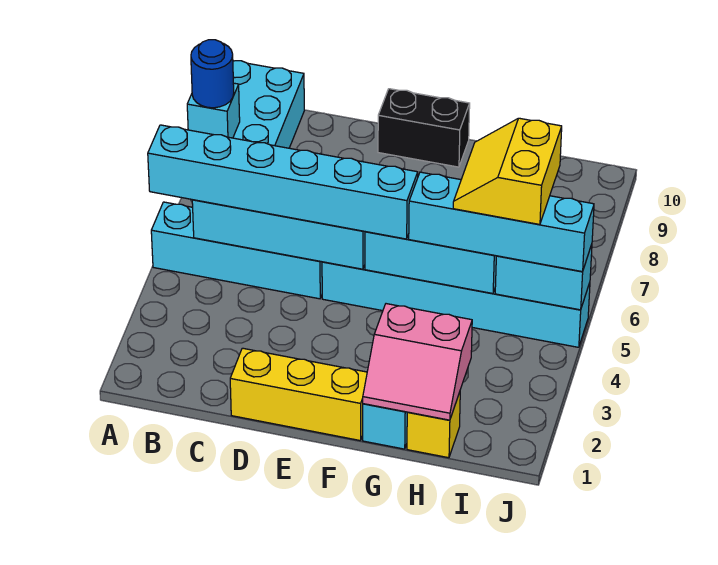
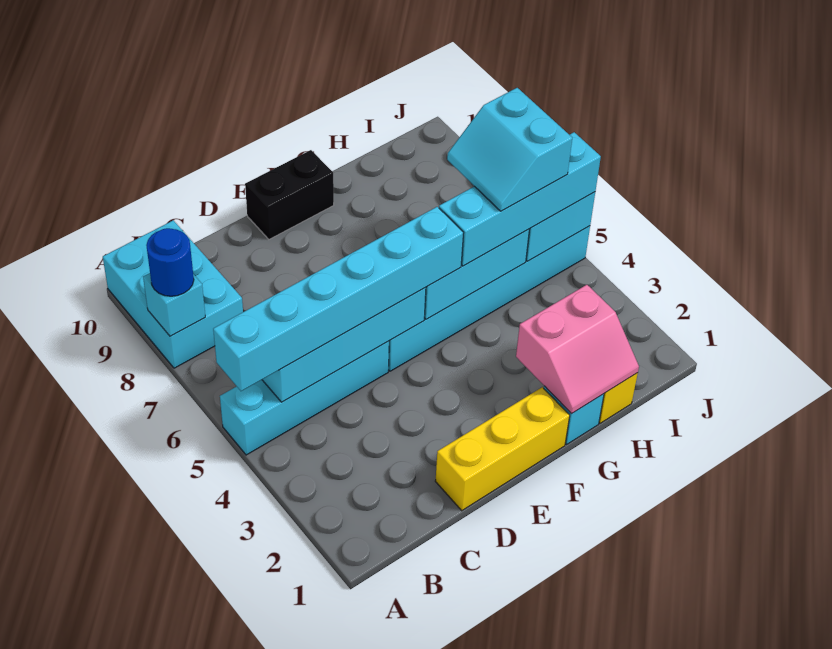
yellow slope H5:I6 level 4 top I -> cyan slope H5:I6 level 4 top I

